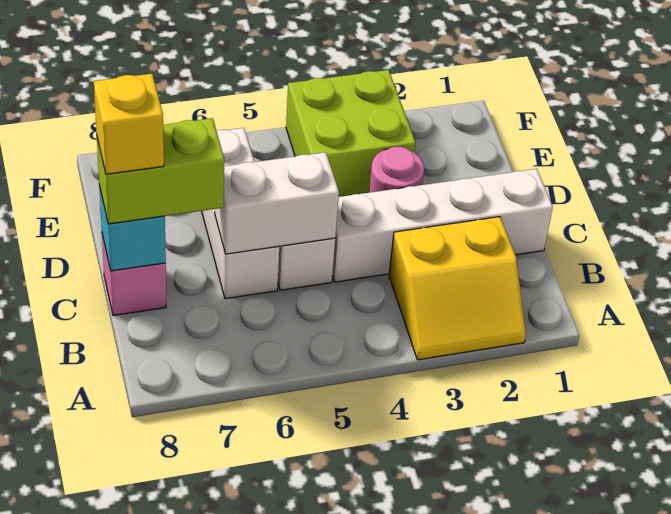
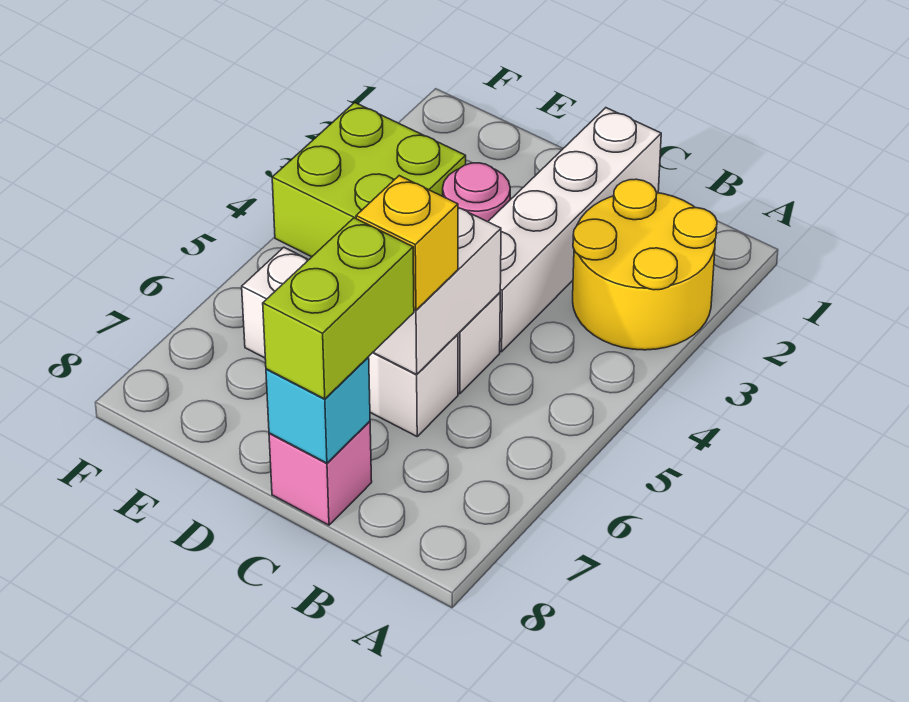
yellow slope A2:B3 level 1 top B -> yellow round brick A2:B3 level 1
yellow brick C8 level 4 -> yellow brick C6 level 3

